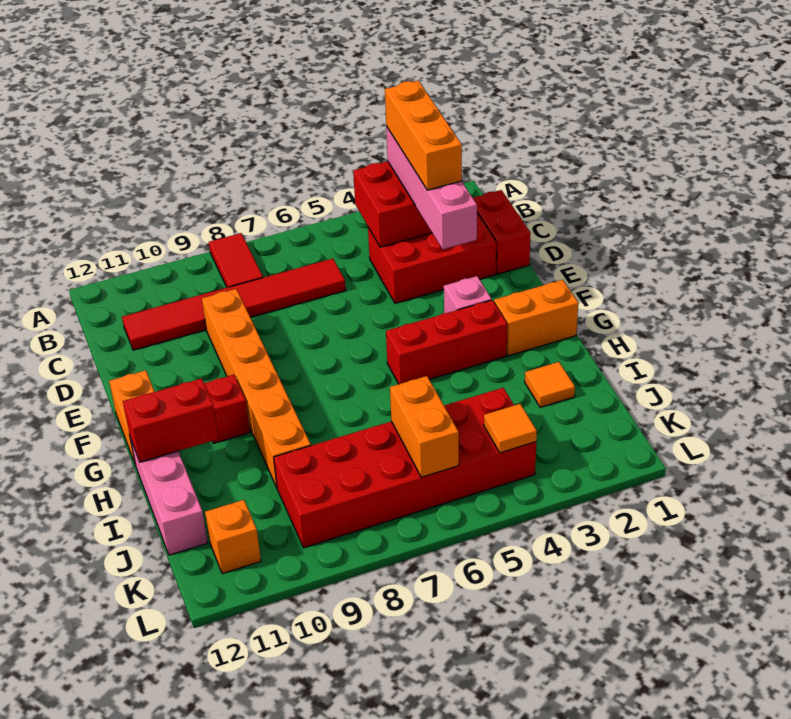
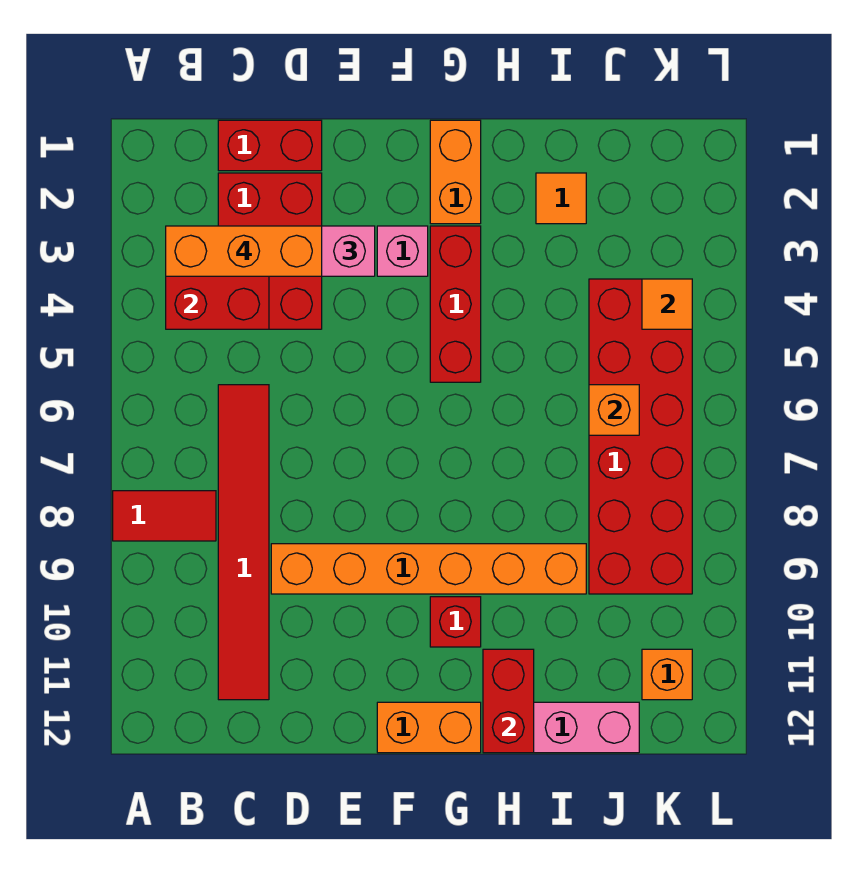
orange brick J6:K6 level 2 -> orange brick J6 level 2

